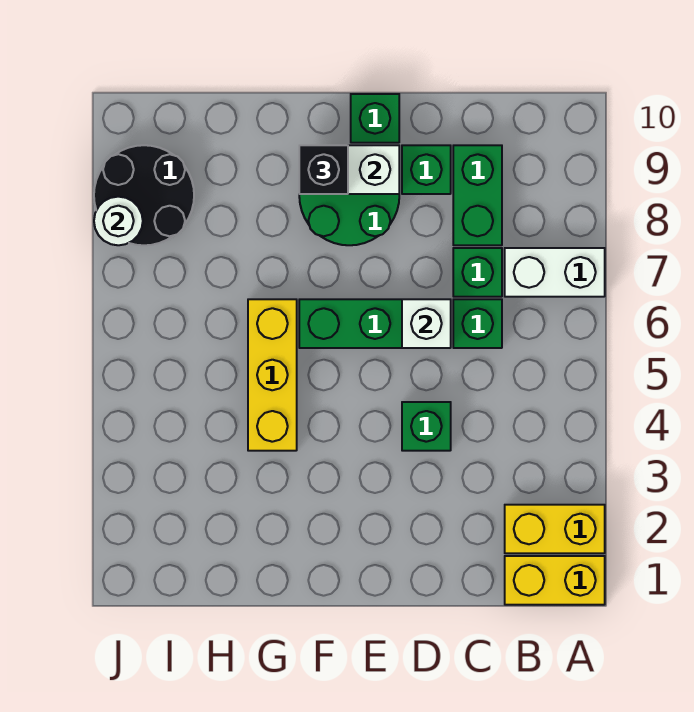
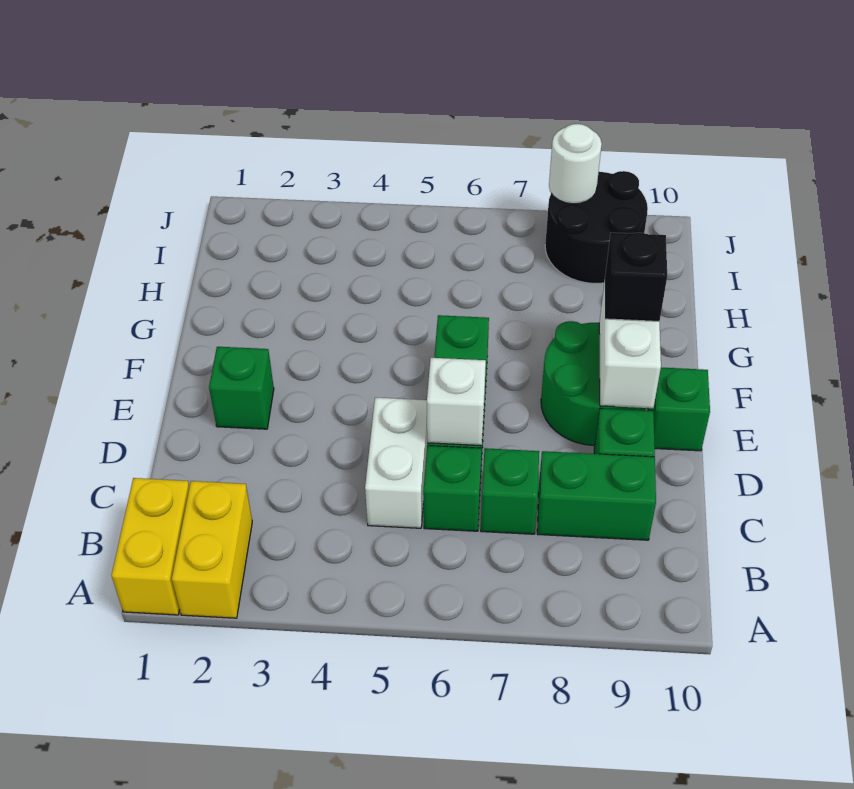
white brick A7:B7 level 1 -> white brick C5:D5 level 1
green brick D4 level 1 -> green brick E2 level 1
yellow brick G4:G6 level 1 -> none

